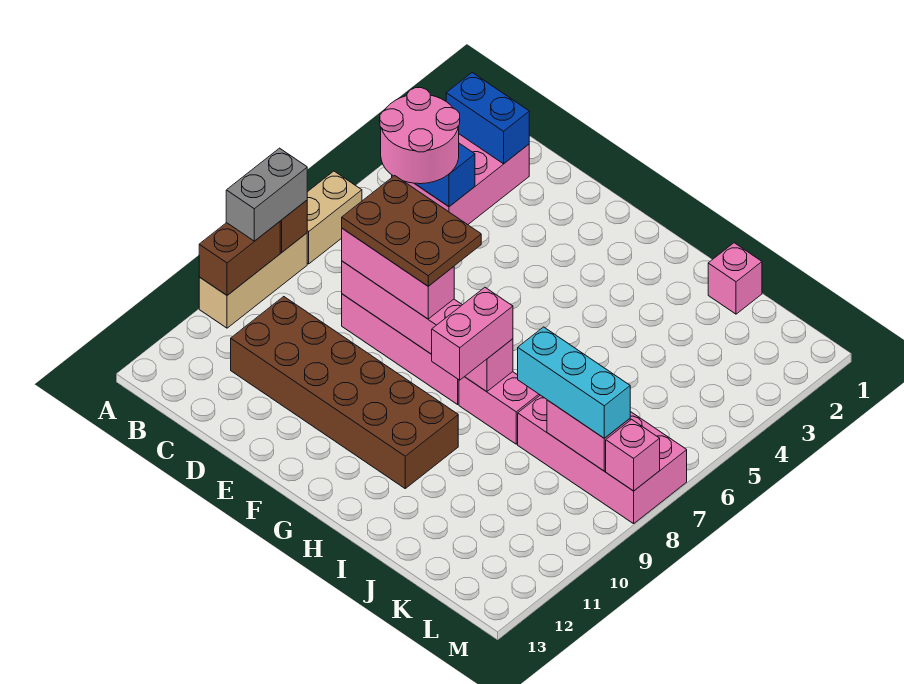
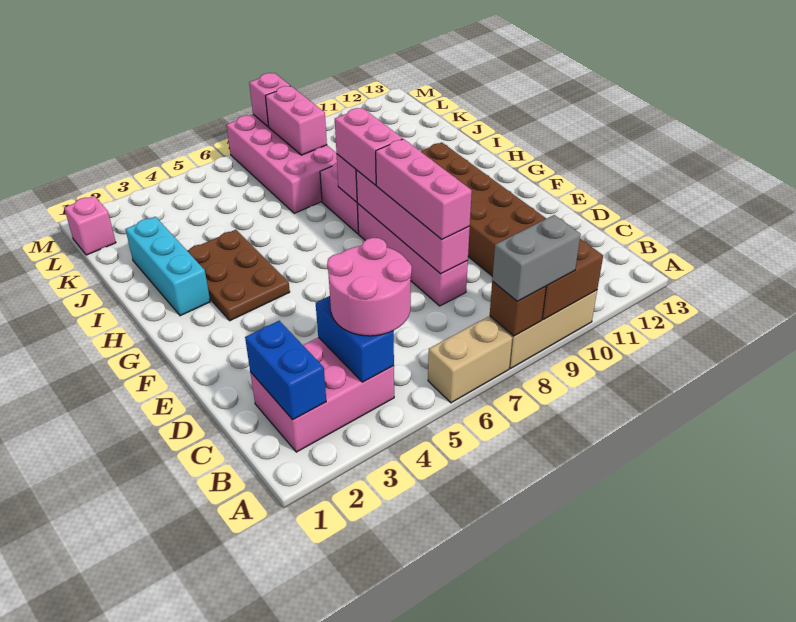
brown plate D7:F8 level 4 -> brown plate G3:I4 level 1
pink brick H8:H9 level 3 -> pink brick G8:H8 level 3
pink brick J1 level 1 -> pink brick L1 level 1
cyan brick J8:L8 level 3 -> cyan brick H2:J2 level 1

